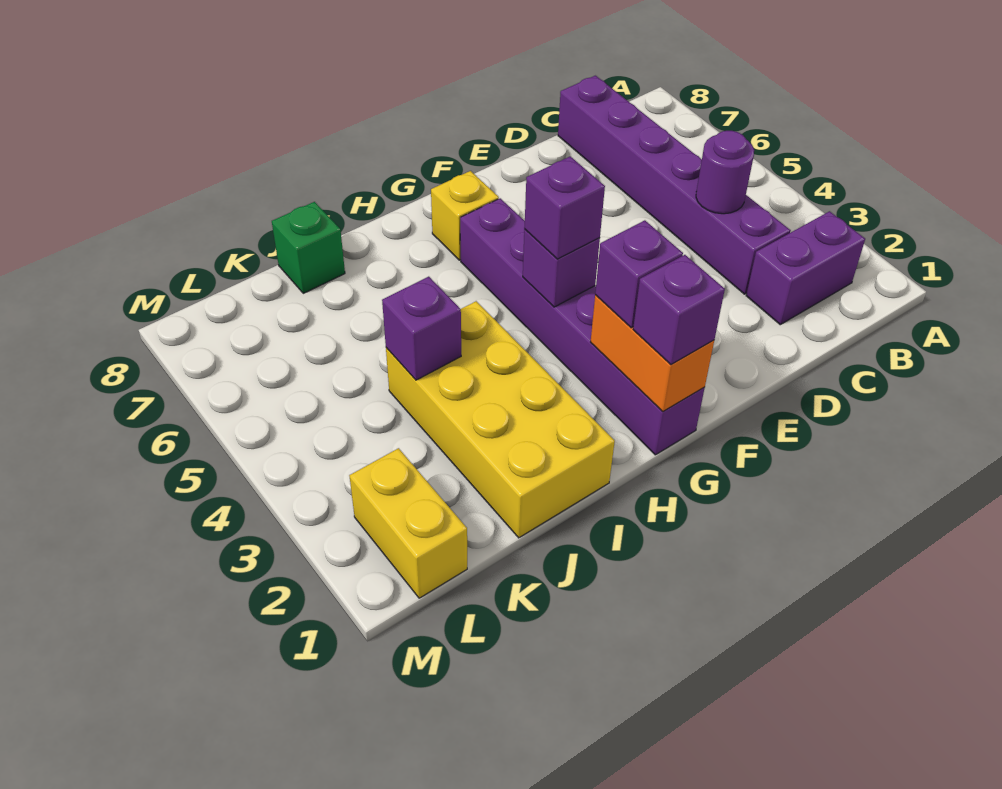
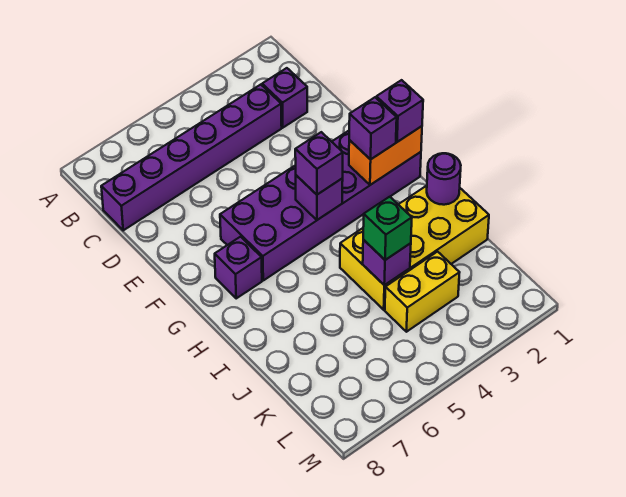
purple brick B2:C2 level 1 -> purple brick C2 level 1
purple round brick C4 level 2 -> purple round brick I1 level 2
purple brick G1:G6 level 1 -> purple brick F1:G6 level 1
yellow brick G7 level 1 -> purple brick G7 level 1
green brick J8 level 1 -> green brick J4 level 3
yellow brick L1:L2 level 1 -> yellow brick K3:K4 level 1

